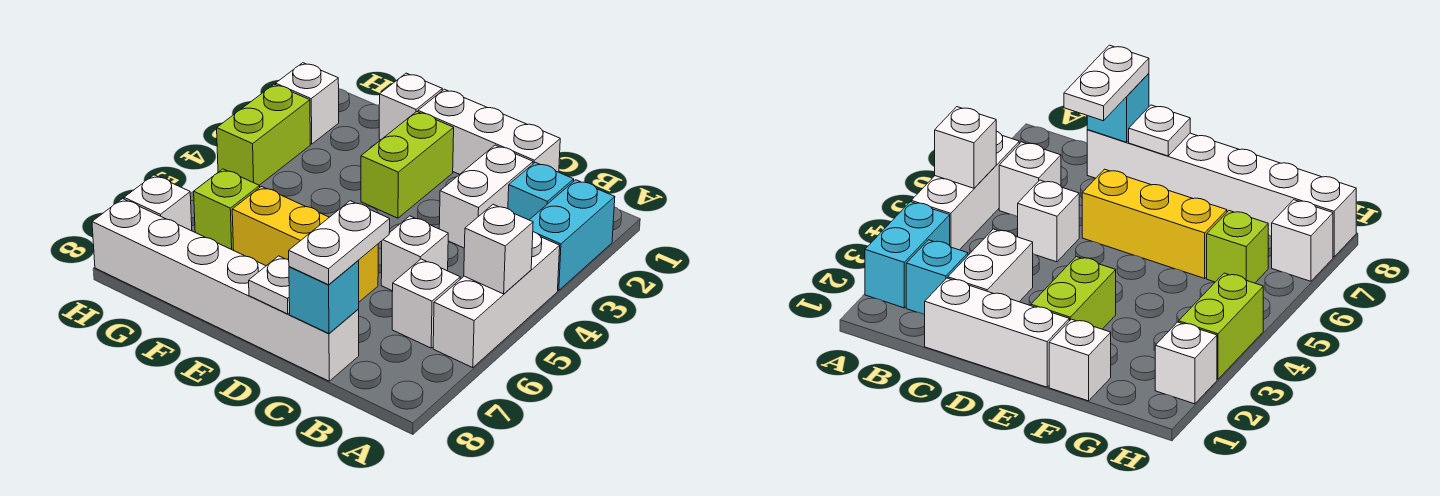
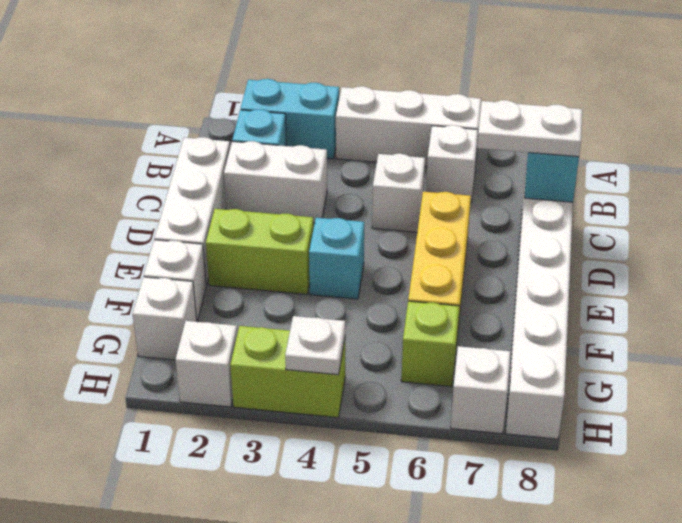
white brick A5 level 2 -> white brick G1 level 1
white plate D8 level 2 -> white plate H4 level 2
none -> cyan brick E4 level 1

